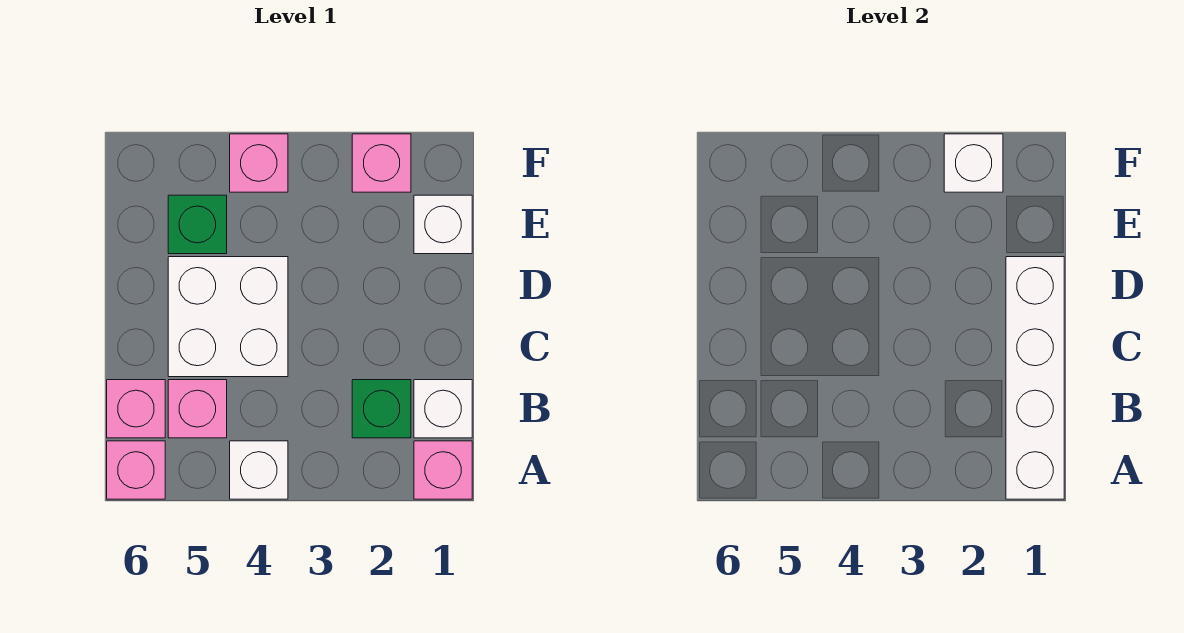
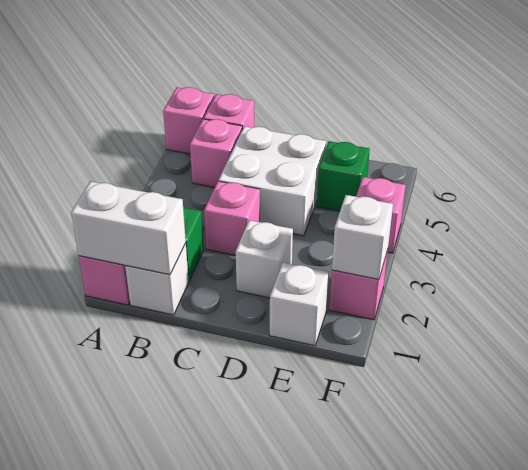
white brick A1:D1 level 2 -> white brick A1:B1 level 2
white brick A4 level 1 -> white brick D2 level 1
none -> pink brick C3 level 1

